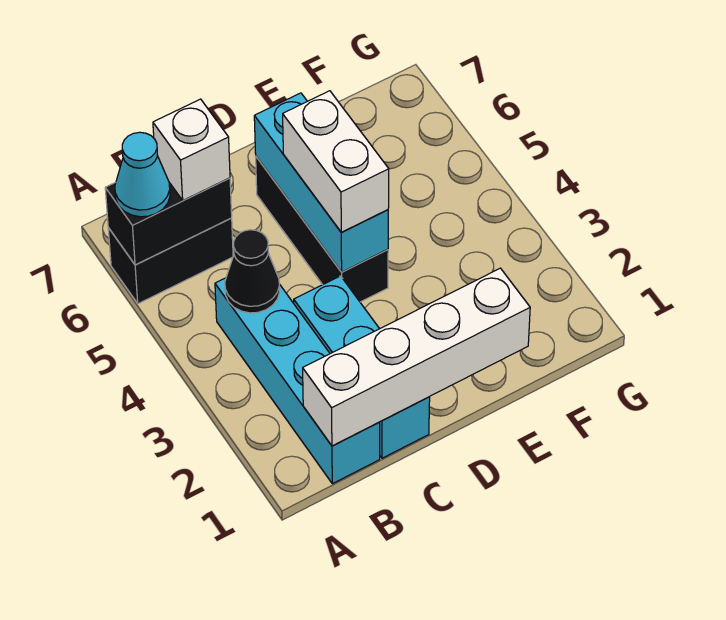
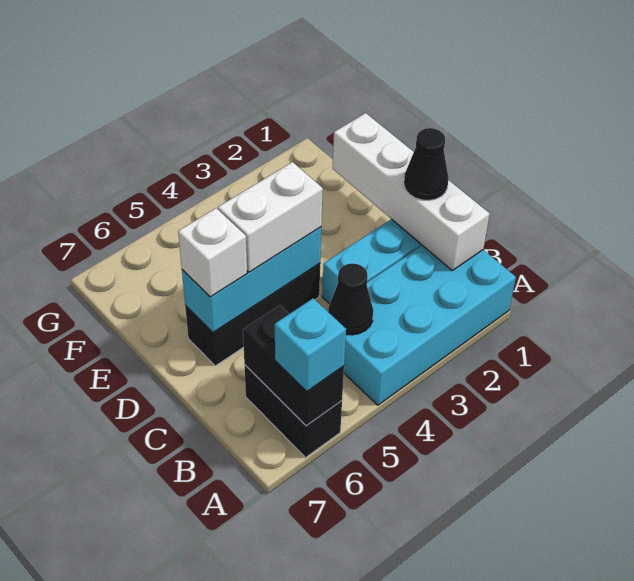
cyan cone A6 level 3 -> cyan brick A6 level 3
cyan brick B1:B4 level 1 -> cyan brick A1:B4 level 1
white brick B6 level 3 -> white brick D6 level 3
none -> black cone C1 level 3

